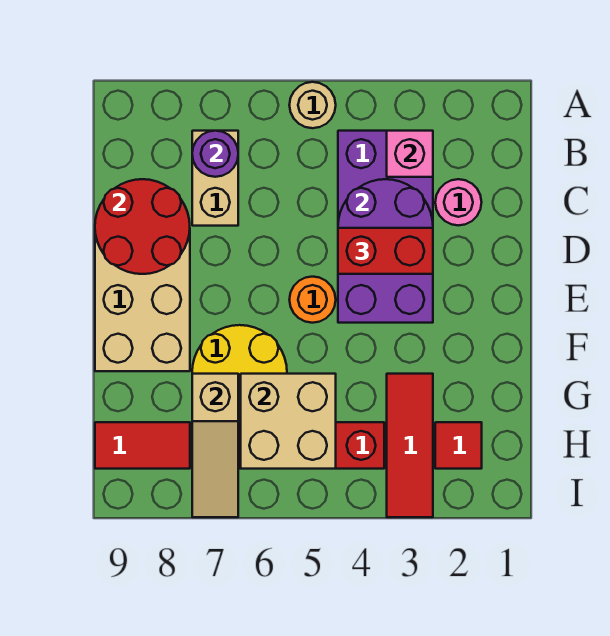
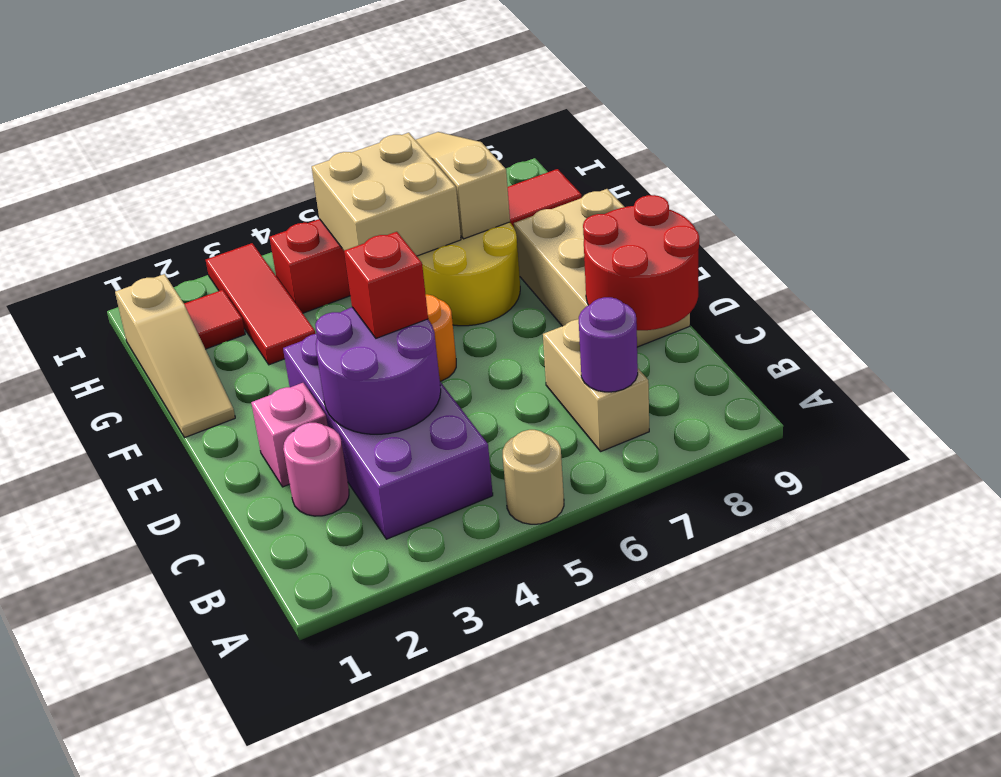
pink brick B3 level 2 -> pink brick D2 level 1
red brick D3:D4 level 3 -> red brick D4 level 3
none -> tan slope F1:H1 level 1 top H

